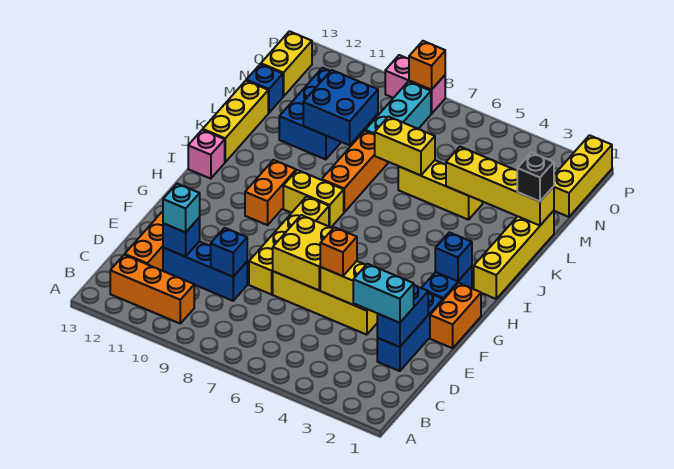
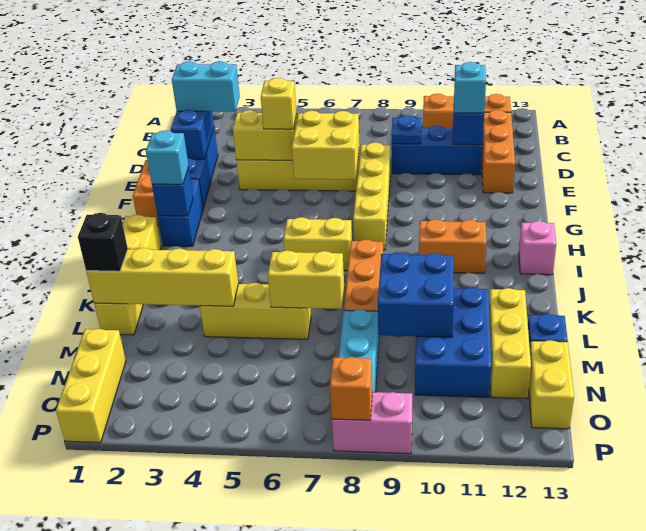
blue brick D9 level 2 -> blue plate D9 level 2
orange brick E5 level 3 -> yellow brick E5 level 3
none -> cyan brick H2 level 3
orange brick H10:I10 level 1 -> orange brick I10:I11 level 1
yellow brick I8:I9 level 1 -> yellow brick I6:I7 level 1
yellow brick J13:L13 level 1 -> yellow brick L12:N12 level 1

